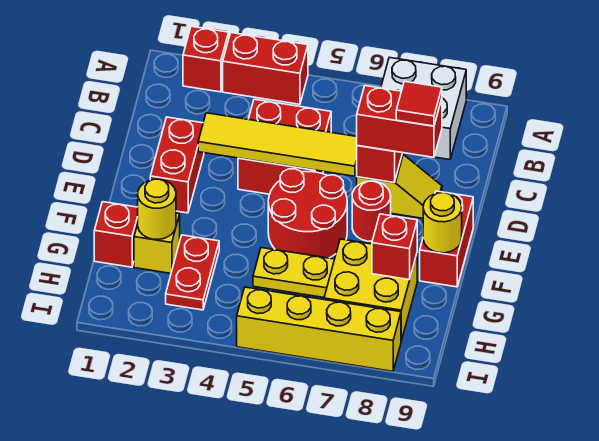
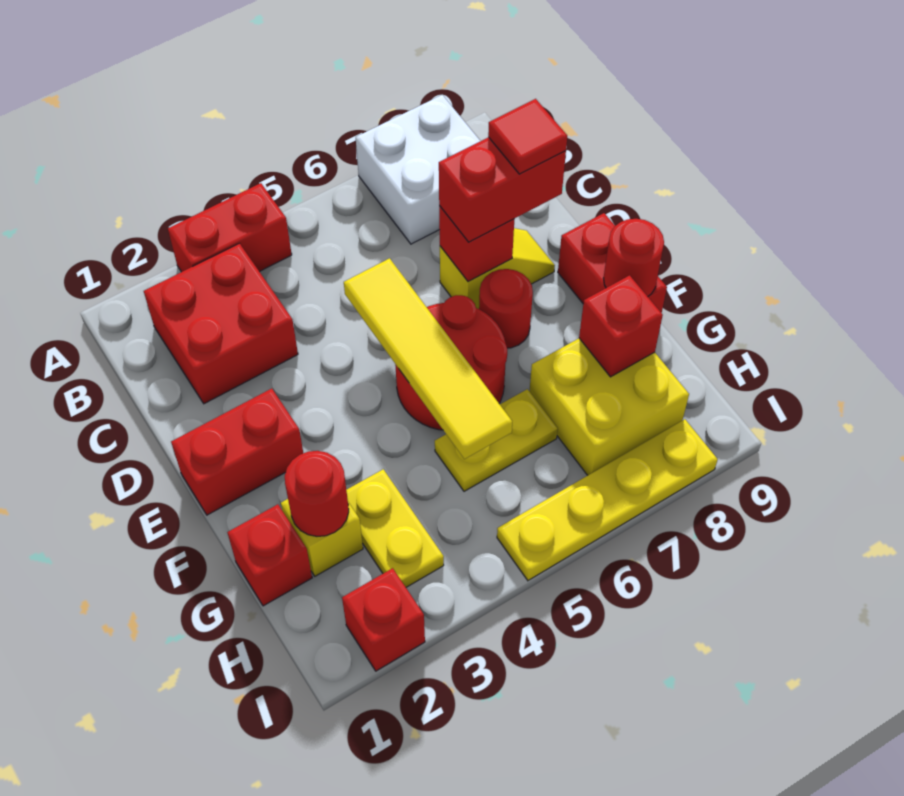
red brick A2 level 1 -> red brick I2 level 1
red brick C4:D5 level 1 -> red brick B2:C3 level 1
red brick D2:E2 level 1 -> red brick E1:E2 level 1
yellow tile D3:D6 level 2 -> yellow tile D5:G5 level 2
yellow round brick F9 level 2 -> red round brick F9 level 2
yellow round brick G2 level 2 -> red round brick G2 level 2
red plate G3:H3 level 1 -> yellow plate G3:H3 level 1
yellow brick I5:I8 level 1 -> yellow plate I5:I8 level 1

